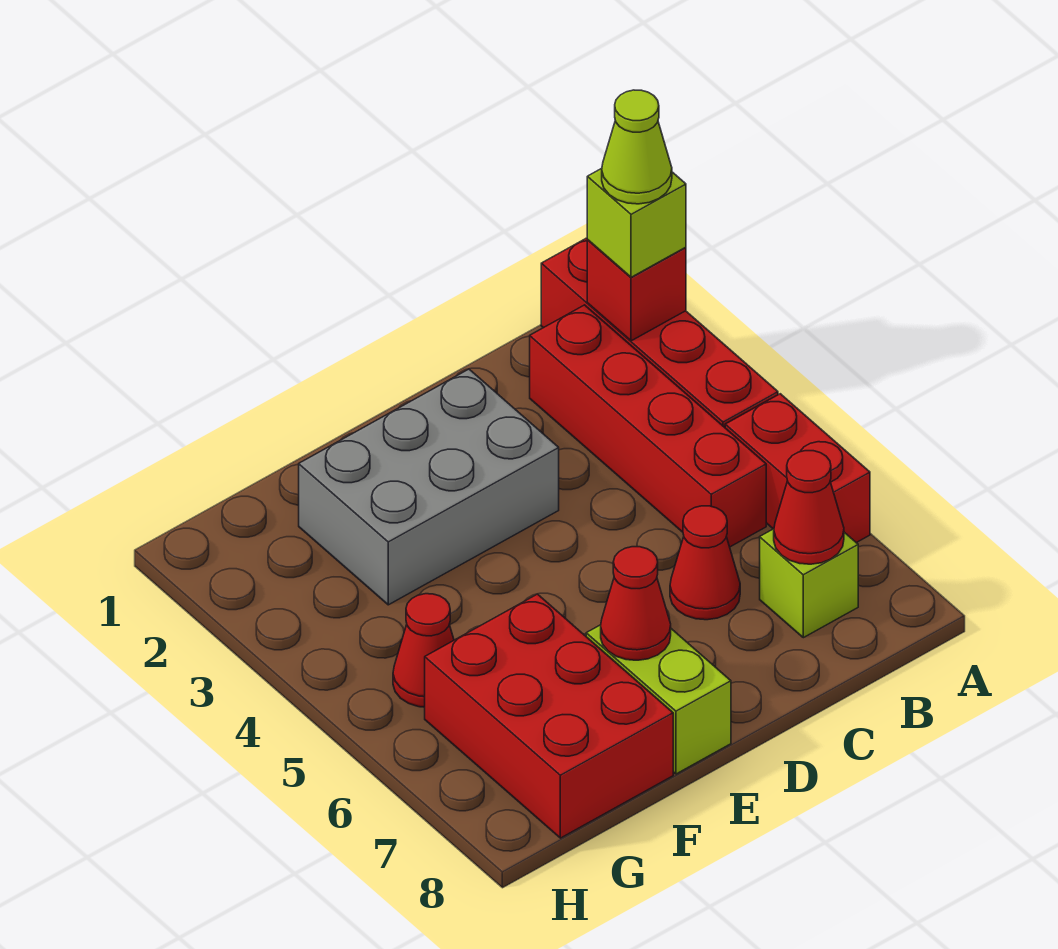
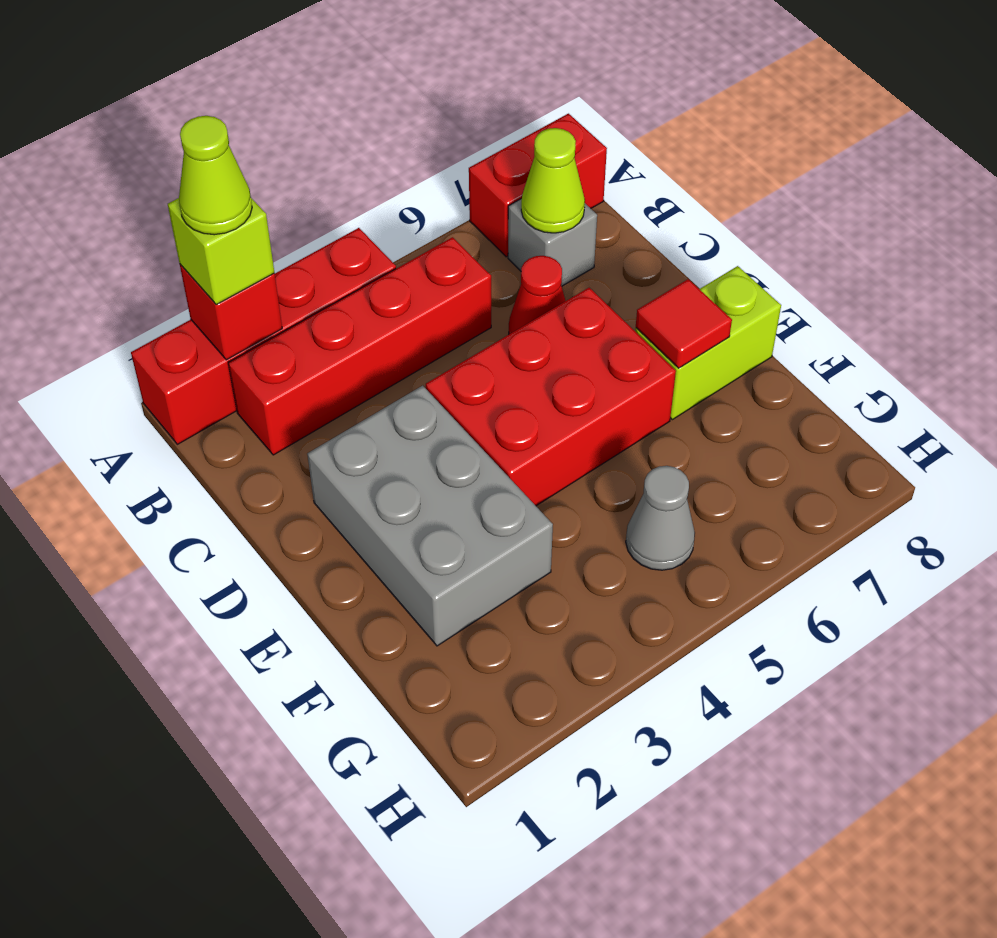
red brick A5:A6 level 1 -> red brick A7:A8 level 1
lime brick B7 level 1 -> grey brick B7 level 1
red cone B7 level 2 -> lime cone B7 level 2
red cone E7 level 2 -> red tile E7 level 2
red brick F6:G8 level 1 -> red brick D4:E6 level 1
red cone G5 level 1 -> grey cone G5 level 1

